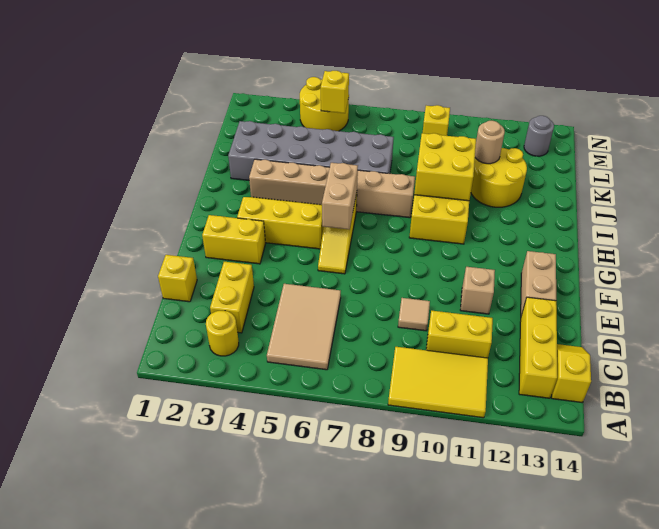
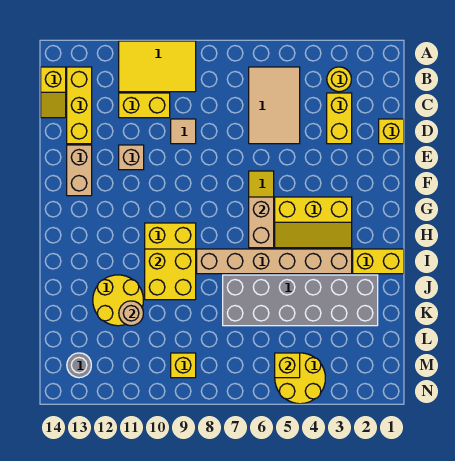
yellow brick F2:F3 level 1 -> yellow brick I1:I2 level 1

